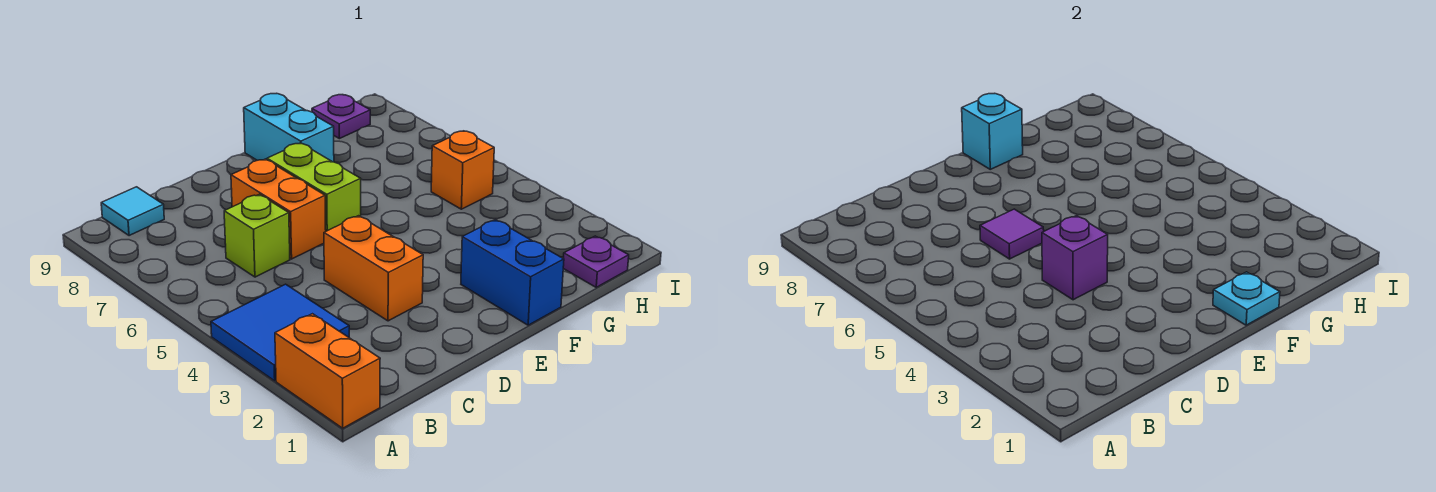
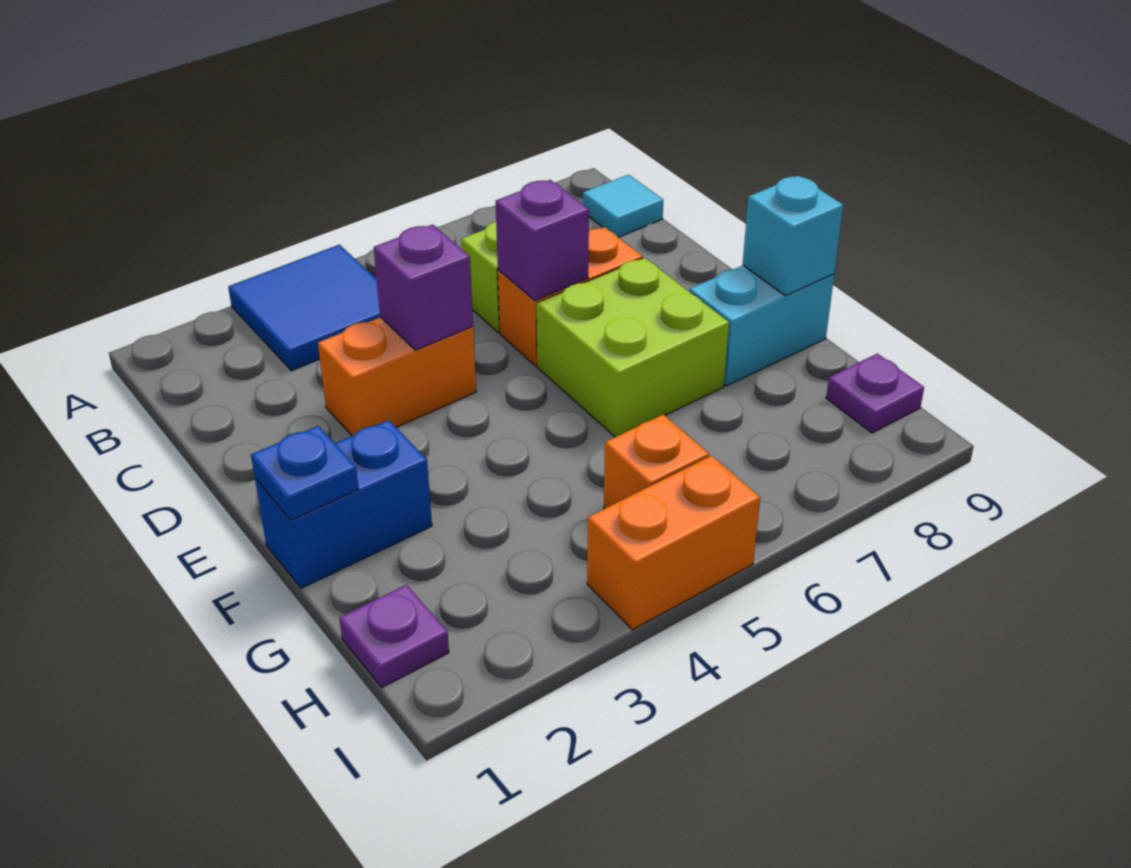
orange brick A1:A2 level 1 -> orange brick I4:I5 level 1
purple tile D6 level 2 -> purple brick D6 level 2
lime brick E6:E7 level 1 -> lime brick E6:F7 level 1
cyan plate F1 level 2 -> blue plate F1 level 2

